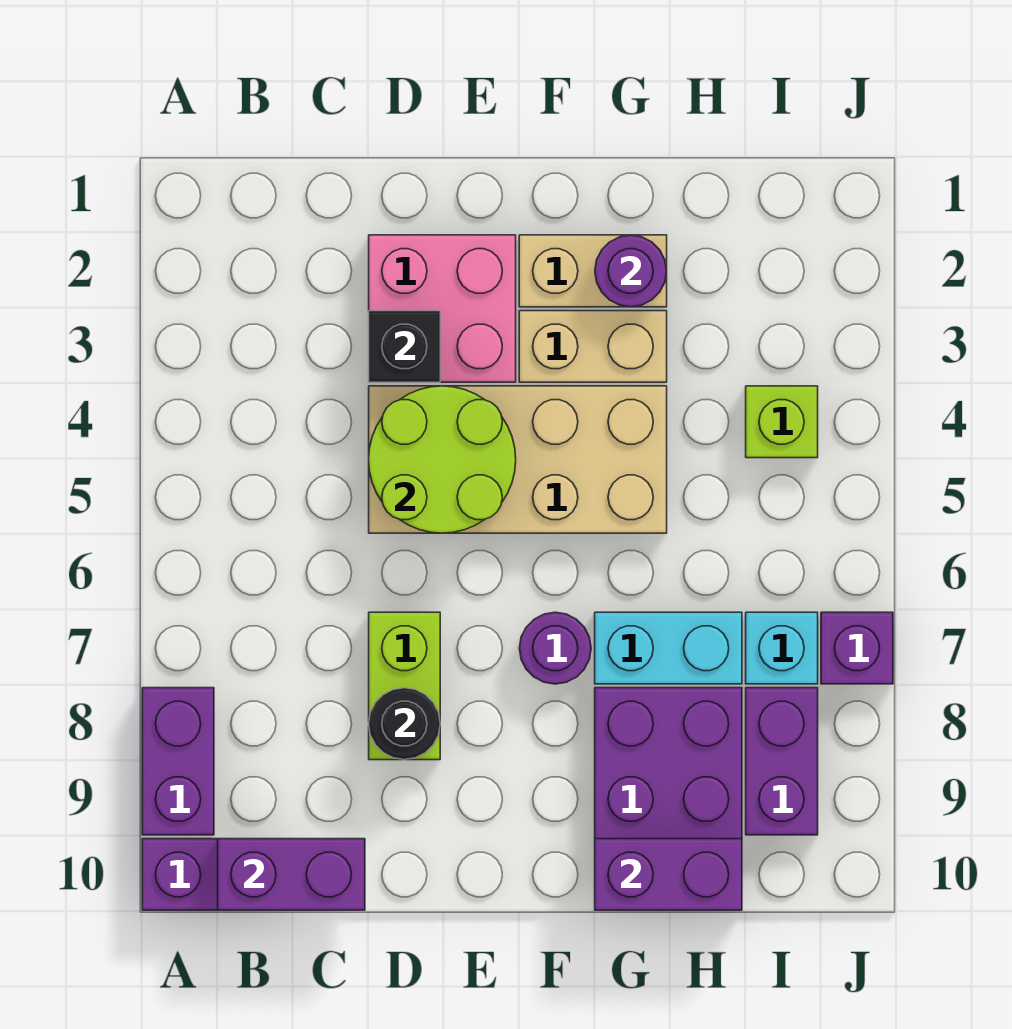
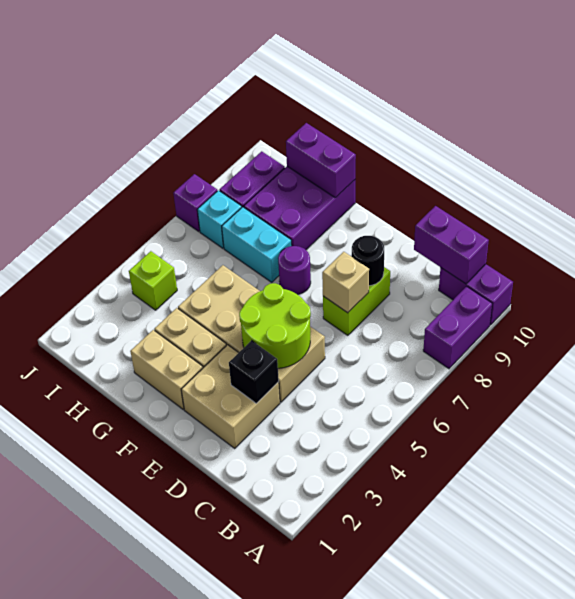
pink brick D2:E3 level 1 -> tan brick D2:E3 level 1
none -> tan brick D7 level 2
purple round brick G2 level 2 -> none

